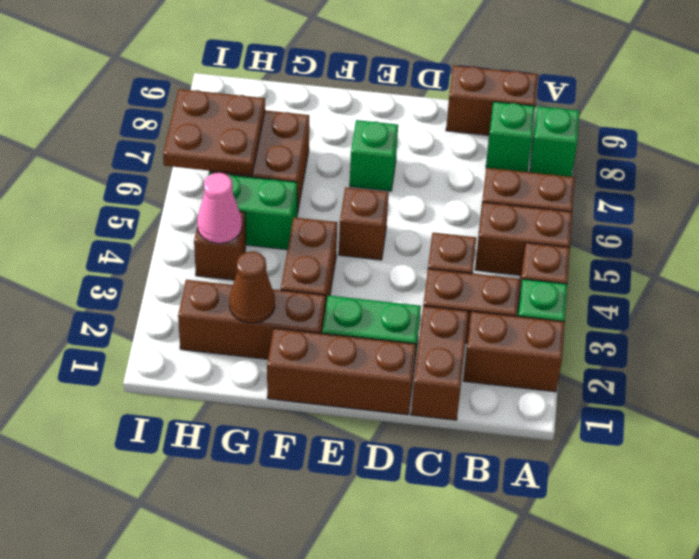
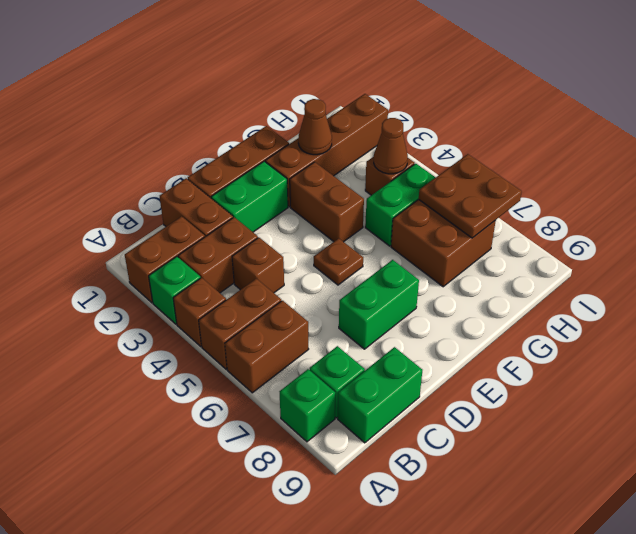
brown brick B9:C9 level 1 -> green brick B9:C9 level 1
brown brick E5 level 1 -> brown plate E5 level 1
green brick E7 level 1 -> green brick D7:E7 level 1
brown brick F2:H2 level 1 -> brown brick F2:I2 level 1
pink cone H4 level 2 -> brown cone H4 level 2

